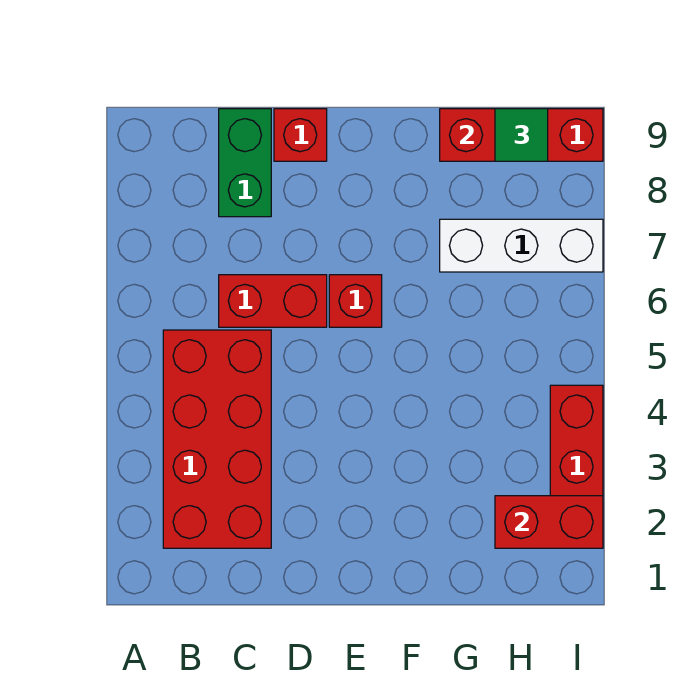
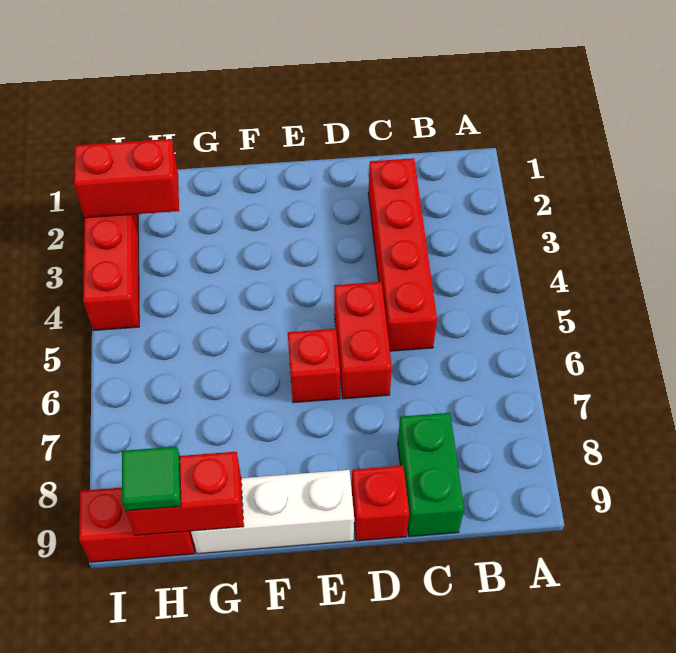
red brick B2:C5 level 1 -> red brick C2:C5 level 1
red brick C6:D6 level 1 -> red brick D5:D6 level 1
white brick G7:I7 level 1 -> white brick E9:G9 level 1

